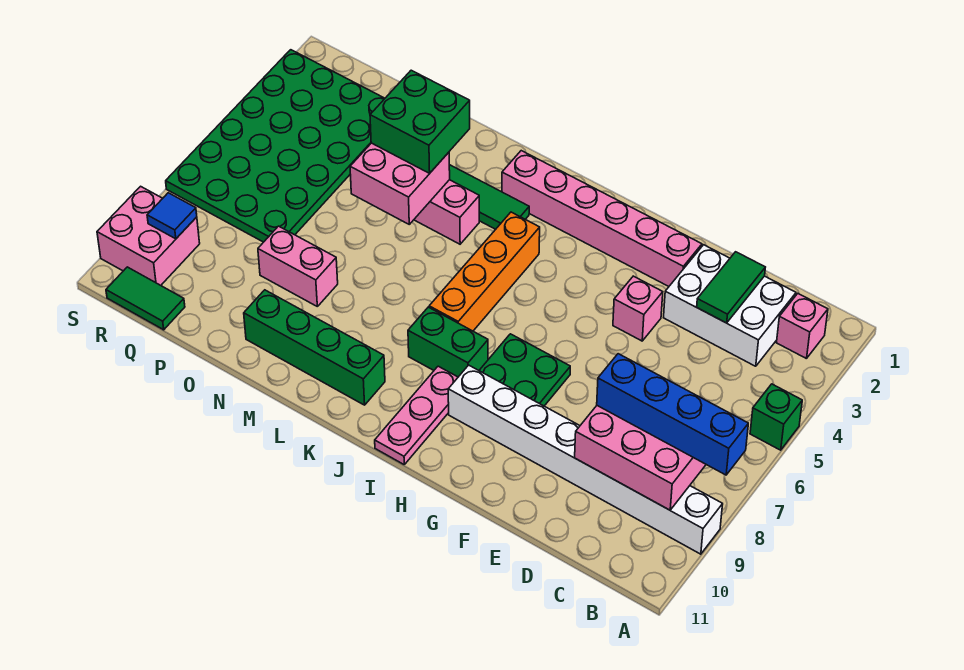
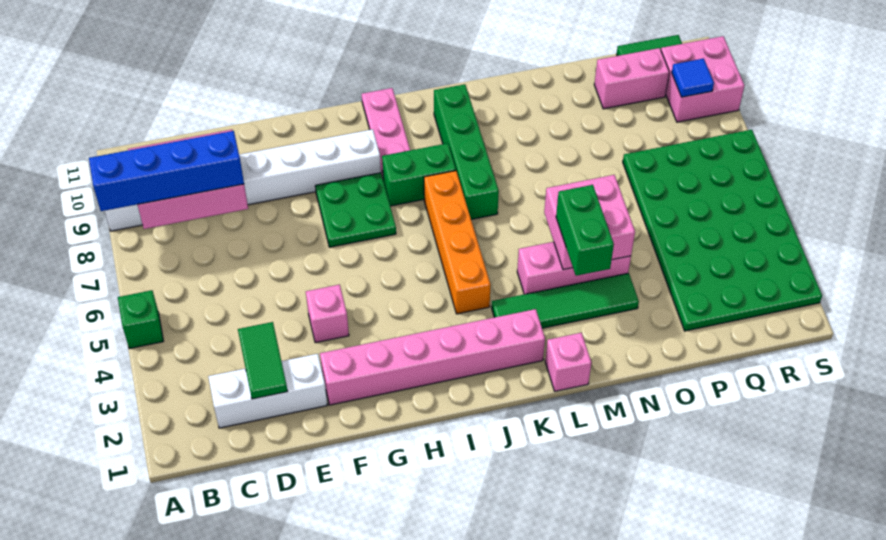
pink brick B2 level 1 -> pink brick L1 level 1
white brick C2:E3 level 1 -> white brick C2:E2 level 1
green brick K10:N10 level 1 -> green brick K7:K10 level 1
green brick M3:N4 level 3 -> green brick M3:M4 level 3
pink brick N8:O8 level 1 -> pink brick P10:Q10 level 1

